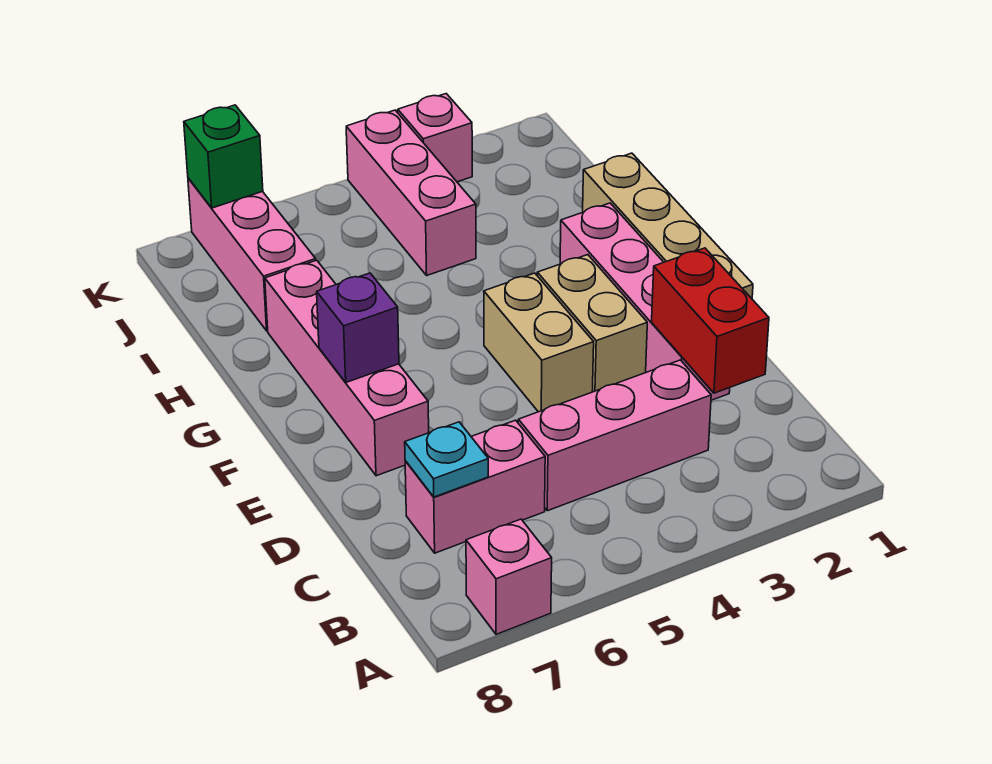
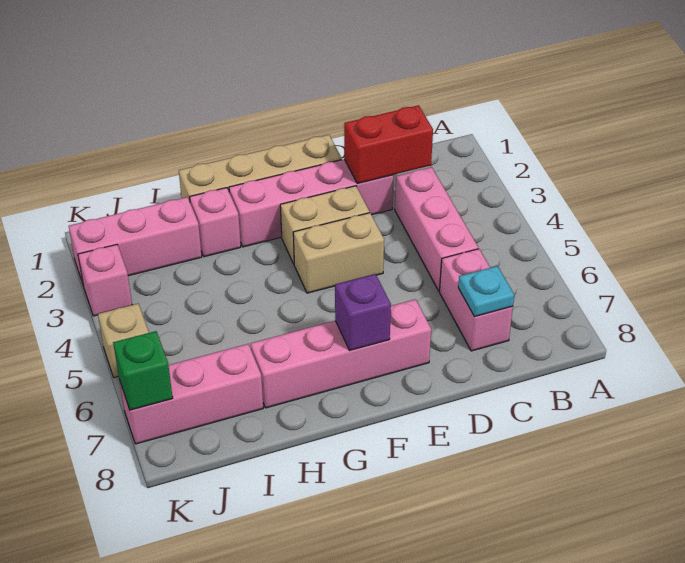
pink brick A7 level 1 -> pink brick H2 level 1
pink brick I4:K4 level 1 -> pink brick I2:K2 level 1
none -> tan brick K5 level 1

